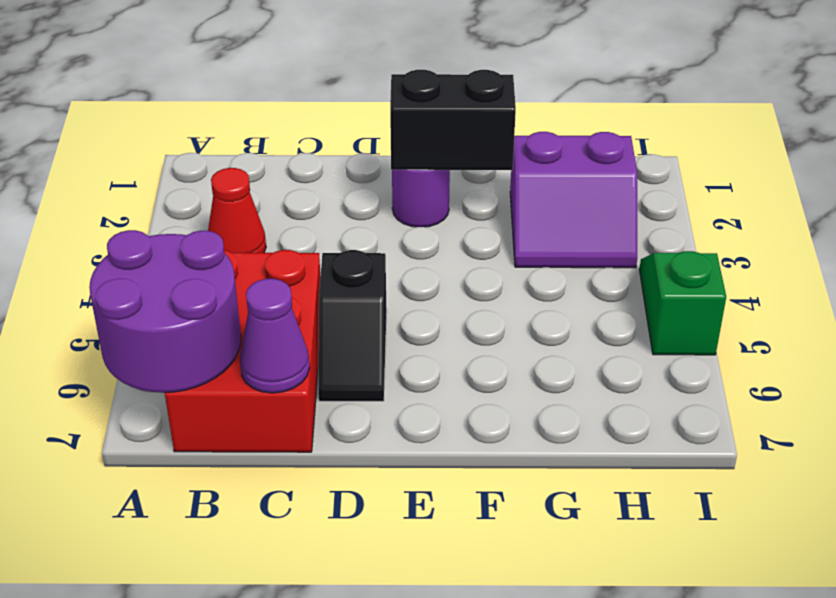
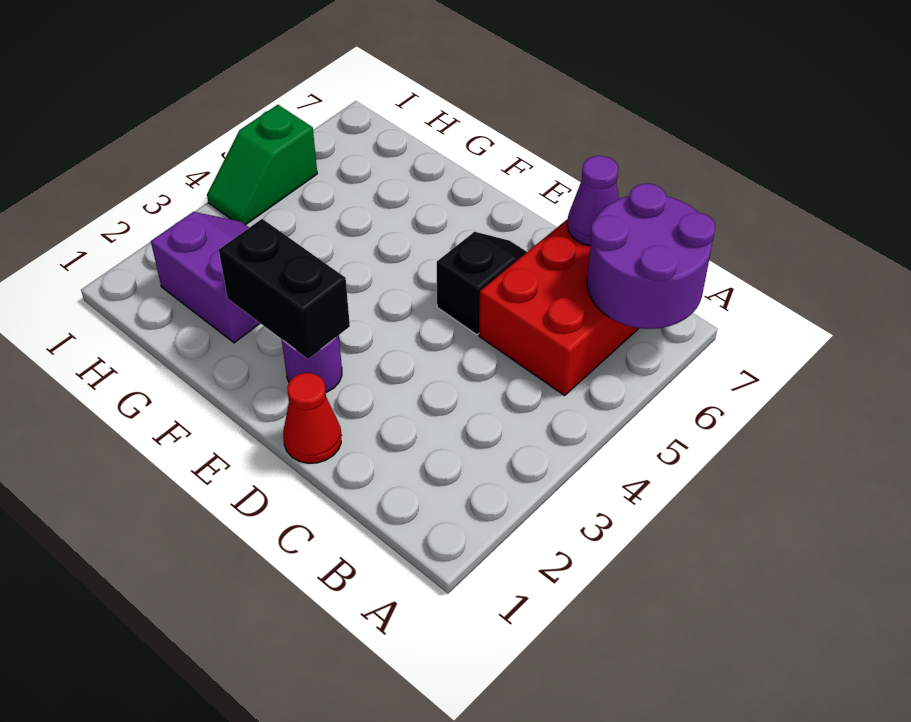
red cone B3 level 1 -> red cone D1 level 1

